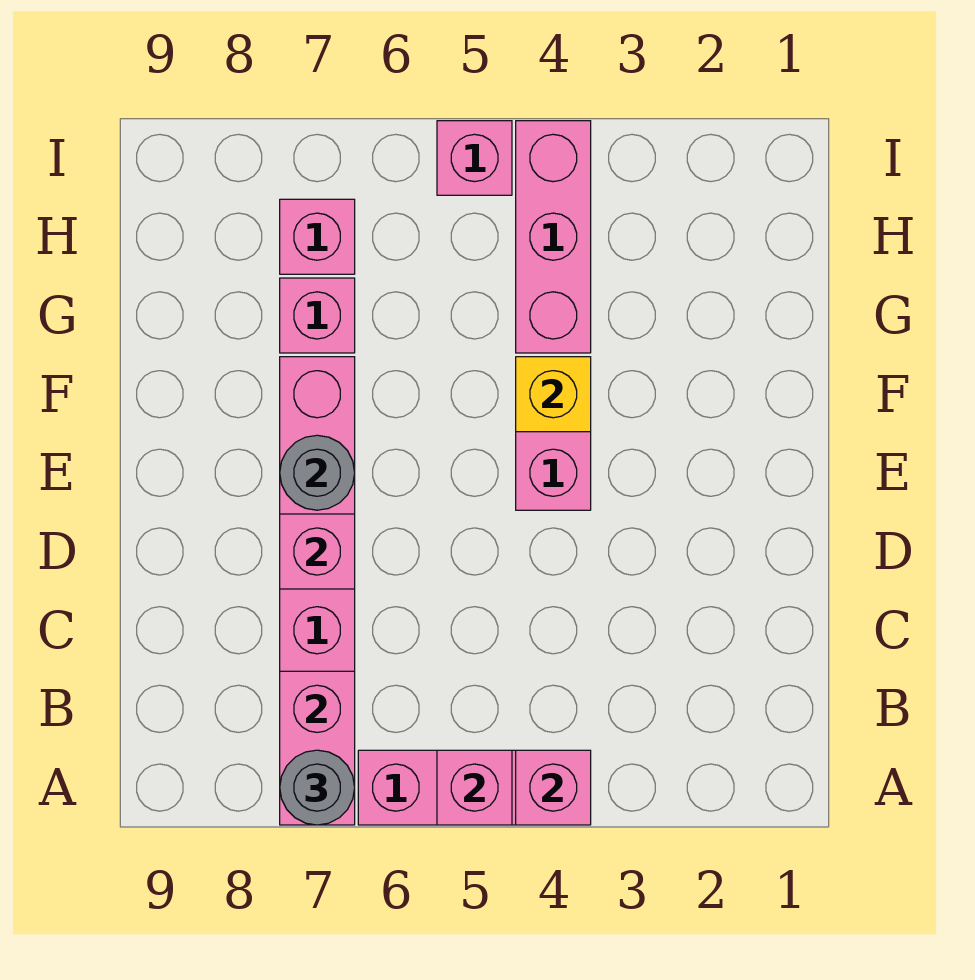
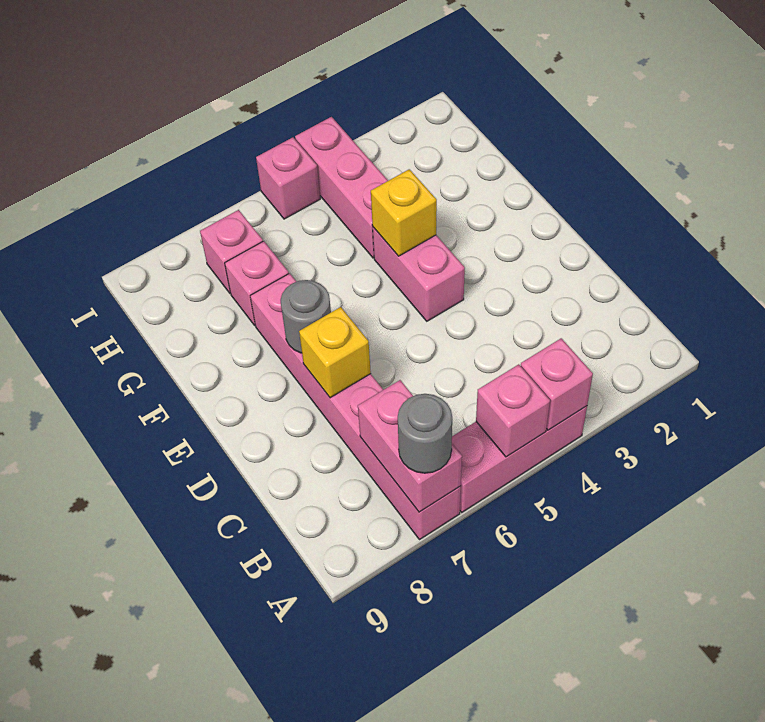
pink brick D7 level 2 -> yellow brick D7 level 2

